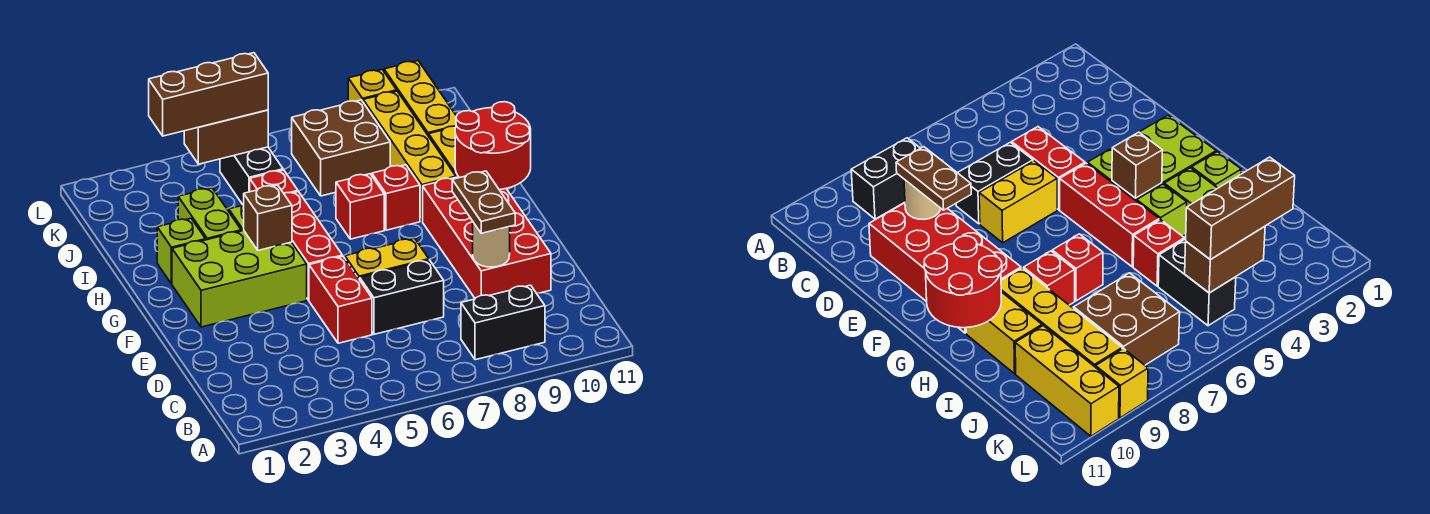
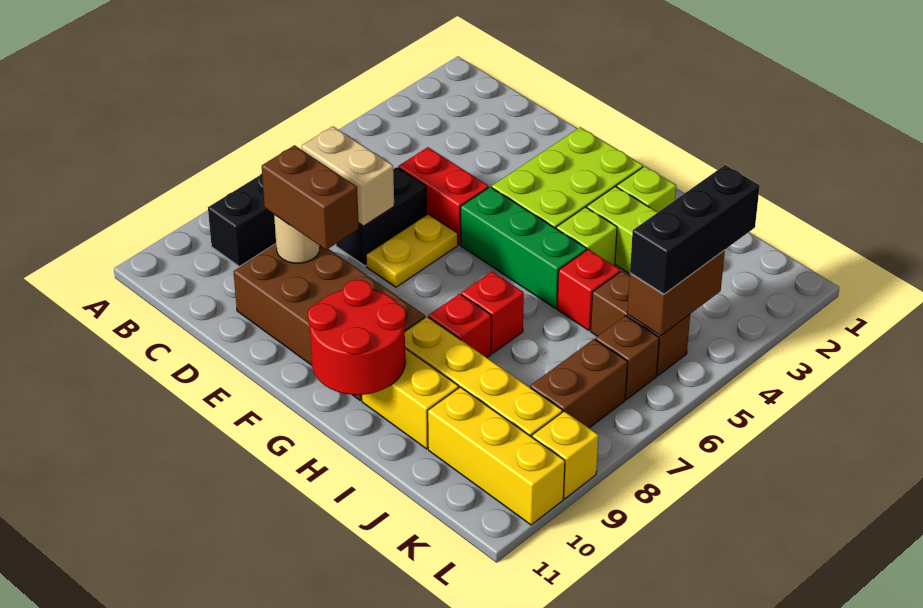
none -> tan brick C7:D7 level 2
red brick D9:G10 level 1 -> brown brick D9:G10 level 1
brown plate D9:E9 level 3 -> brown brick D9:E9 level 3
yellow brick E6:E7 level 1 -> yellow plate E6:E7 level 1
red brick F5:H5 level 1 -> green brick F5:H5 level 1
brown brick G4 level 2 -> brown brick K6 level 1
black brick J5:K5 level 1 -> brown brick J5:K5 level 1
brown brick J7:K8 level 1 -> brown brick K7:K8 level 1
brown brick K3:K5 level 3 -> black brick K3:K5 level 3

